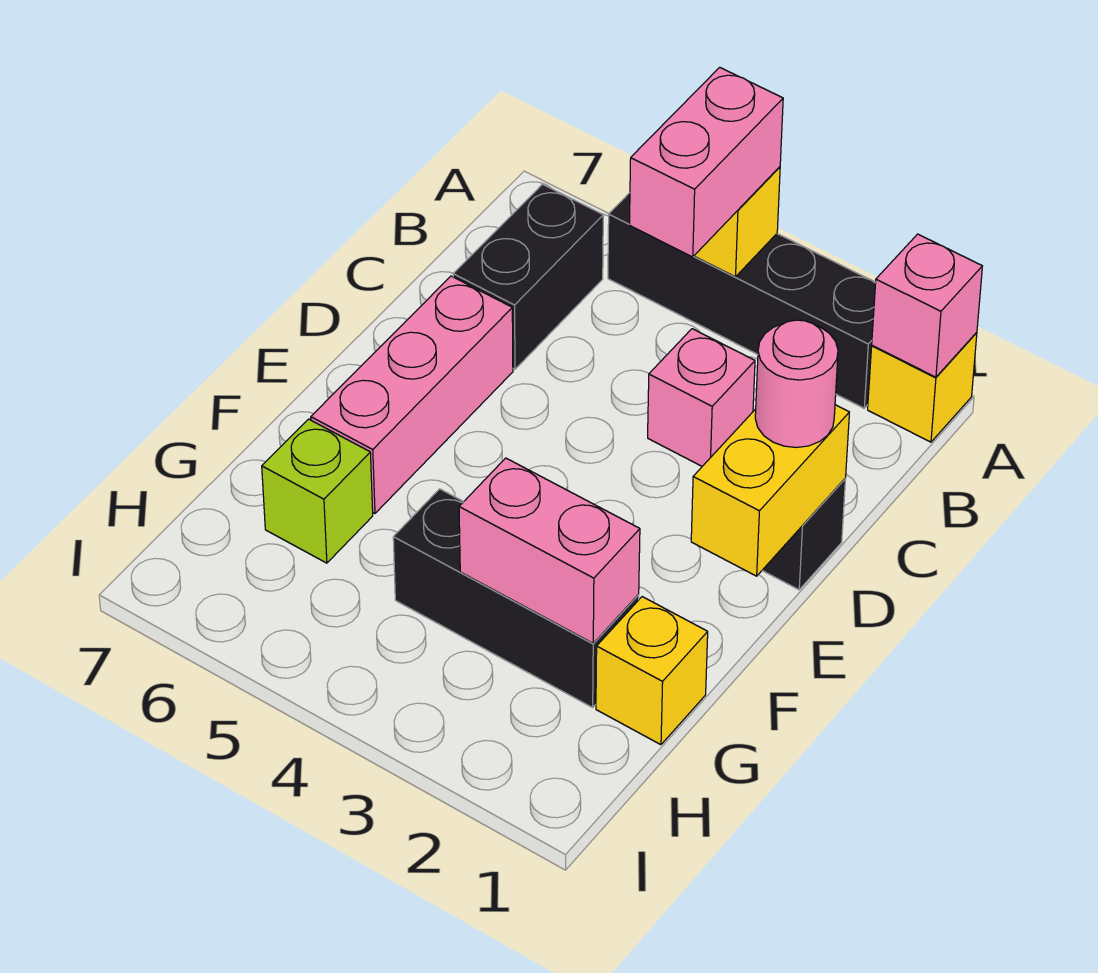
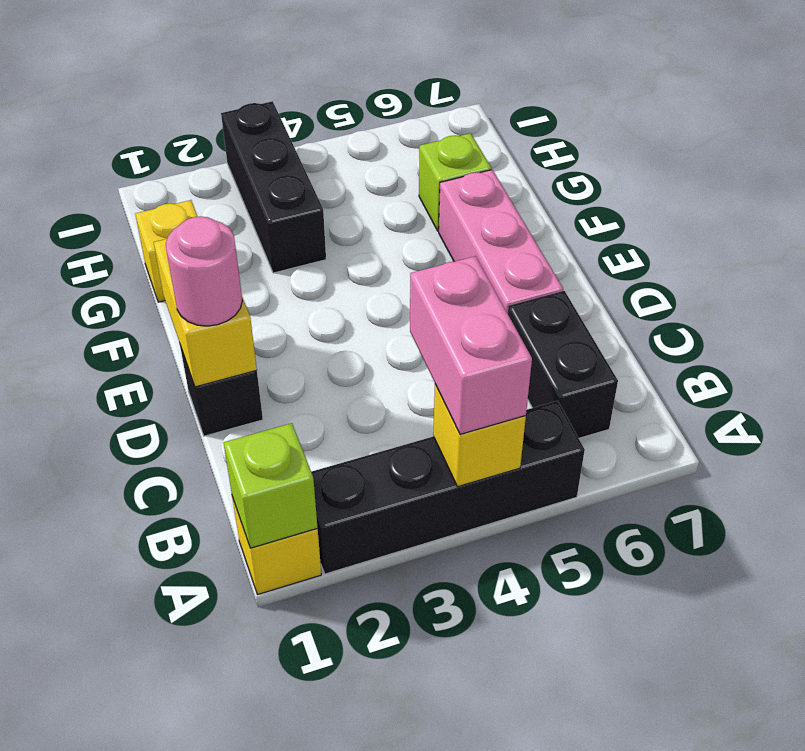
pink brick A1 level 2 -> lime brick A1 level 2
pink brick C3 level 1 -> none
black brick G2:G4 level 1 -> black brick G3:I3 level 1
pink brick G2:G3 level 2 -> none

